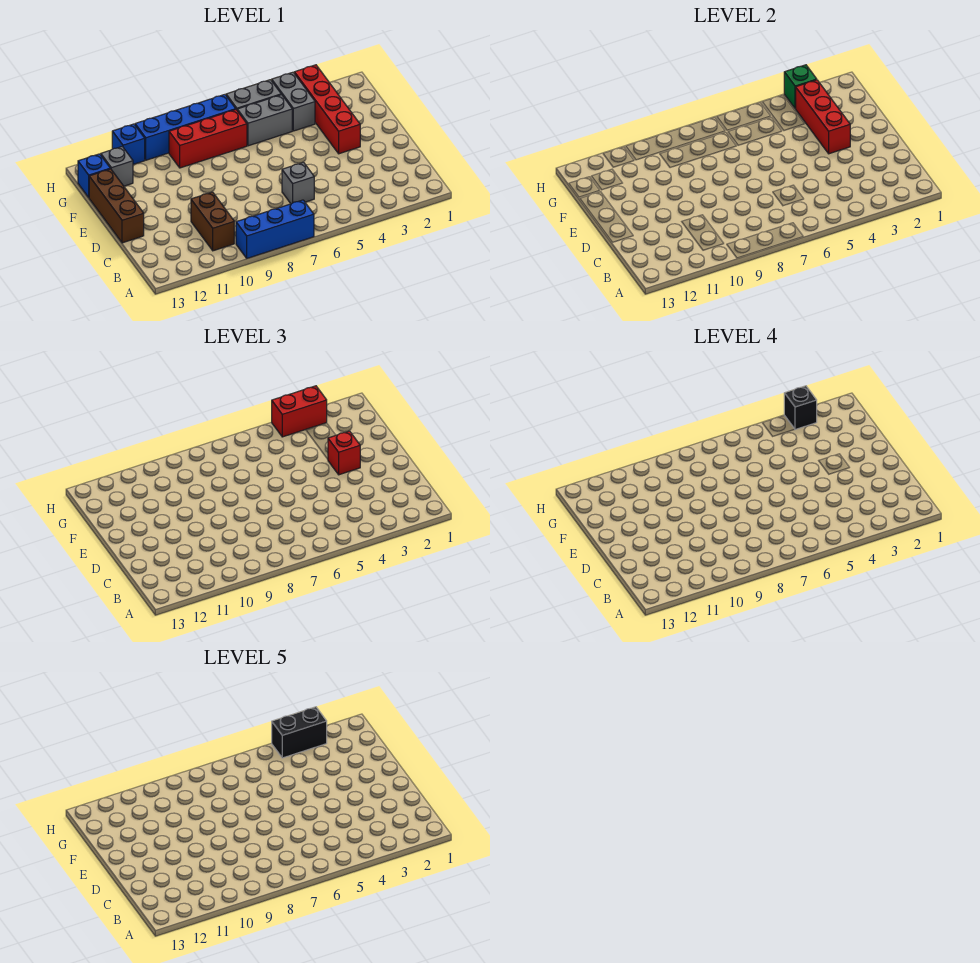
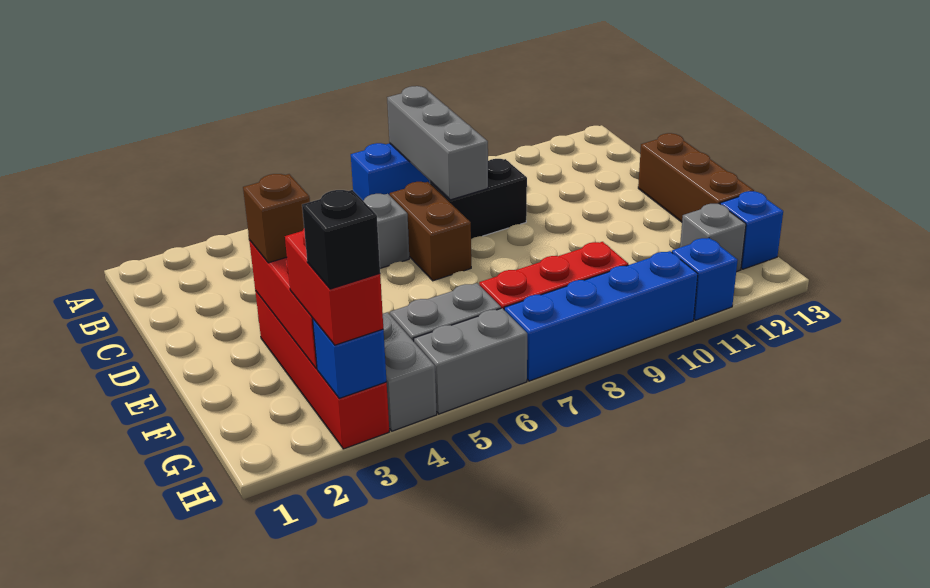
none -> grey brick A8:C8 level 2
brown brick B10:C10 level 1 -> brown brick C7:D7 level 1
red brick E3 level 3 -> brown brick E3 level 3
green brick H3 level 2 -> blue brick H3 level 2
red brick H3:H4 level 3 -> red brick G3:H3 level 3
black brick H3:H4 level 5 -> black brick C8:C9 level 1

